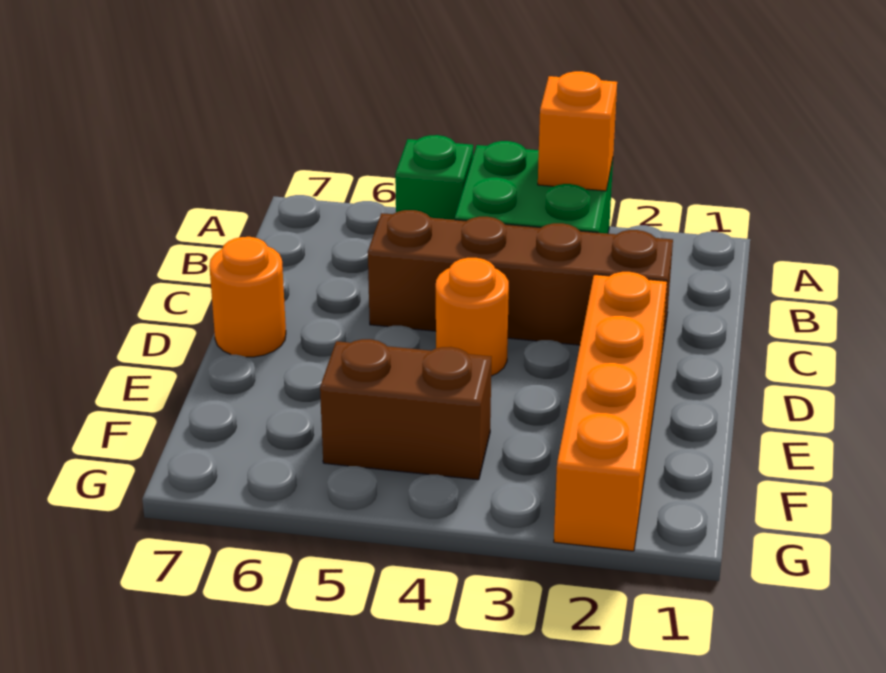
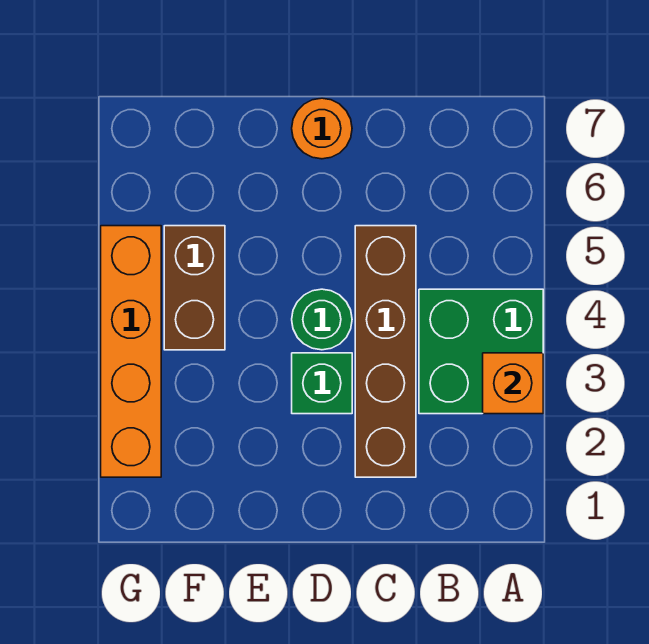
green brick A5 level 1 -> green brick D3 level 1
orange brick D2:G2 level 1 -> orange brick G2:G5 level 1
orange round brick D4 level 1 -> green round brick D4 level 1

